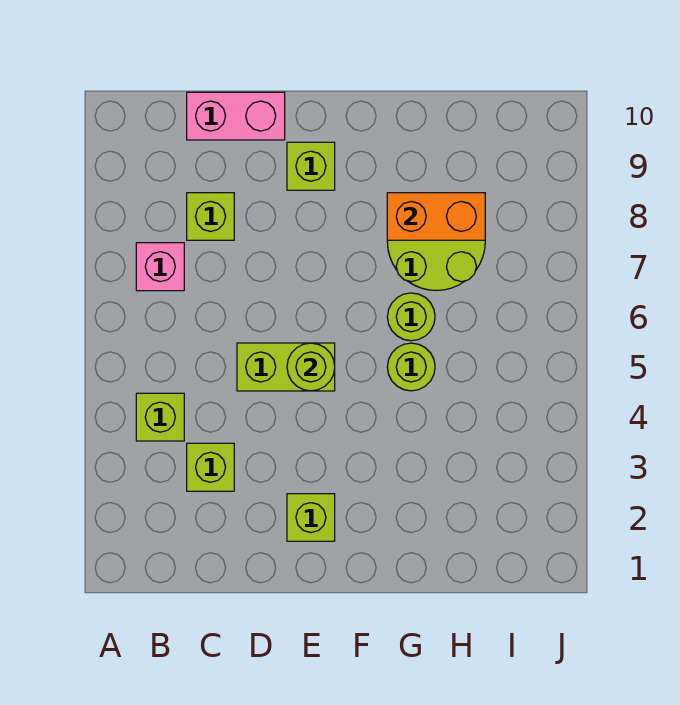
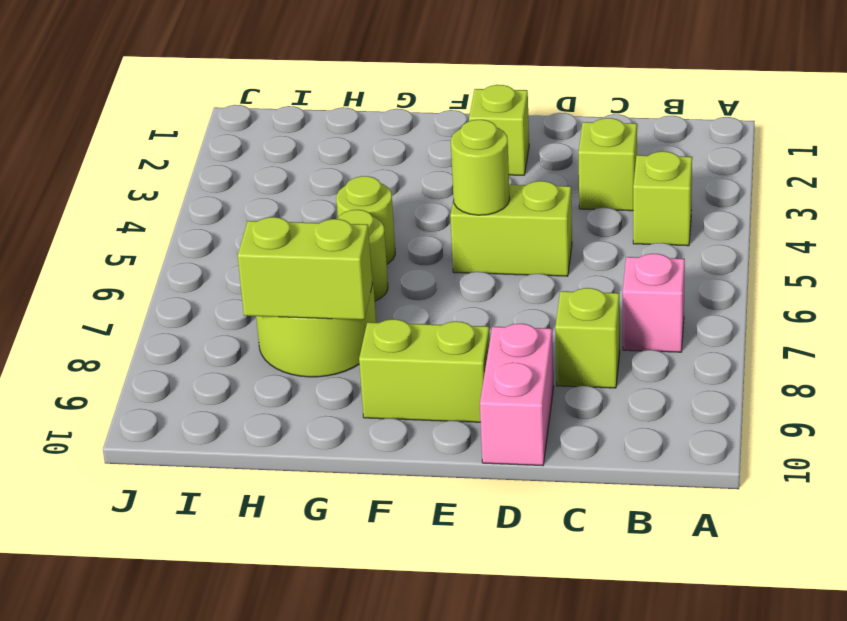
pink brick C10:D10 level 1 -> pink brick D9:D10 level 1
lime brick E9 level 1 -> lime brick E9:F9 level 1
orange brick G8:H8 level 2 -> lime brick G8:H8 level 2

